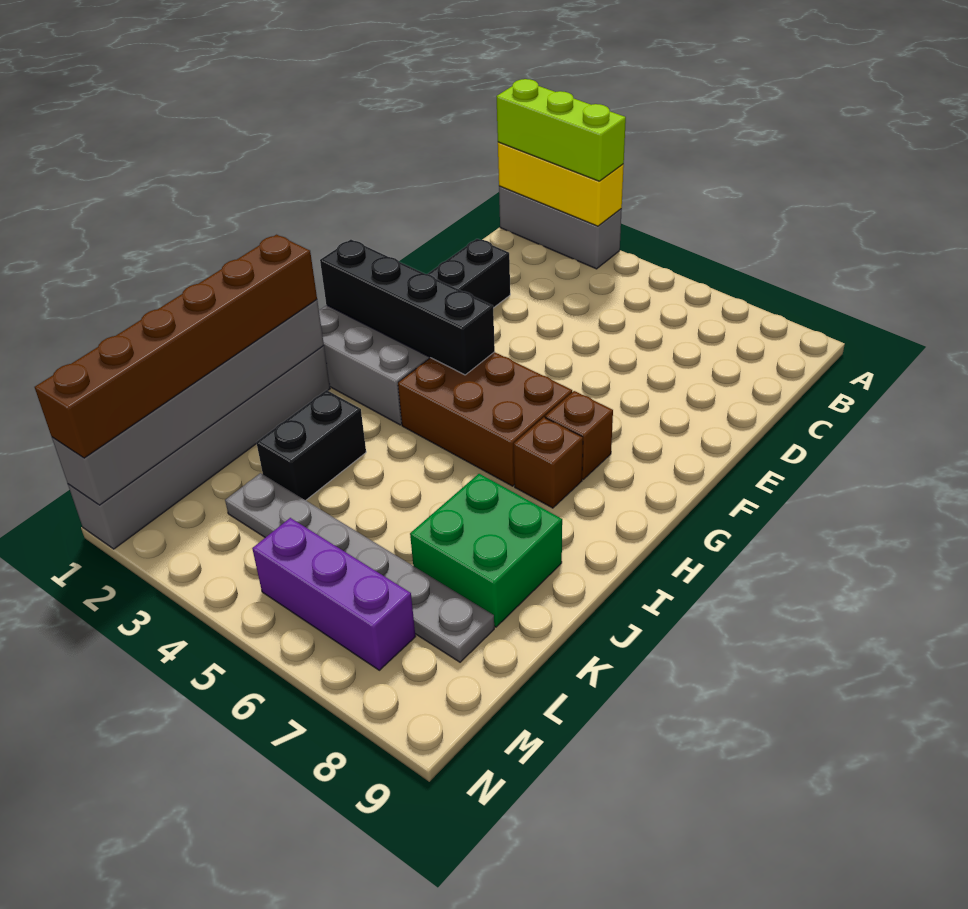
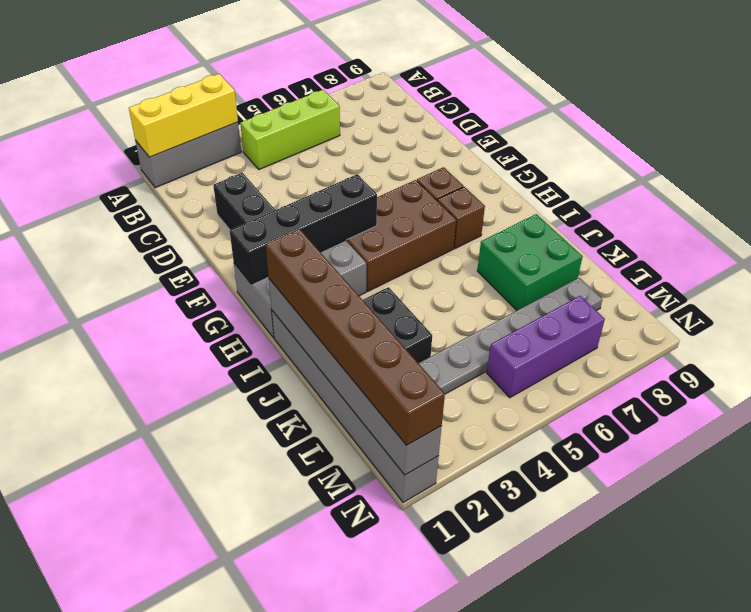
lime brick A1:A3 level 3 -> lime brick B4:B6 level 1

